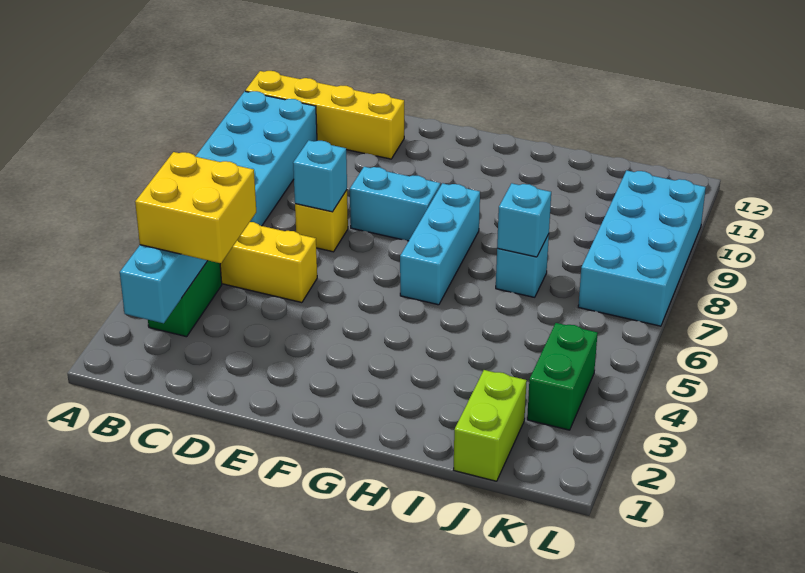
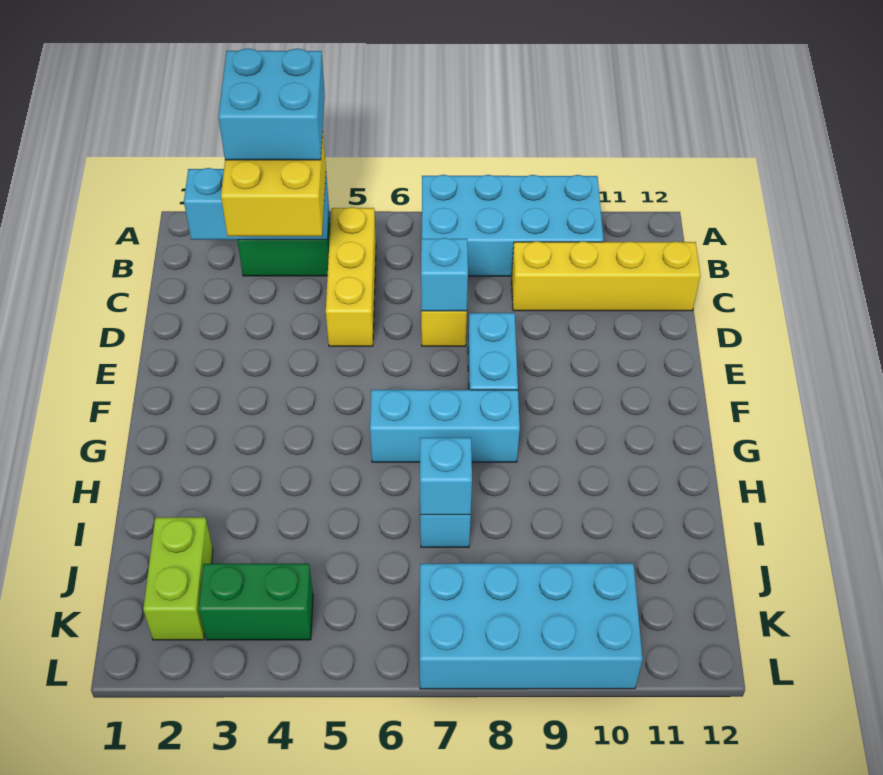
none -> cyan brick A3:B4 level 4
yellow brick A11:D11 level 1 -> yellow brick C9:C12 level 1
lime brick J1:J2 level 1 -> lime brick J2:K2 level 1

